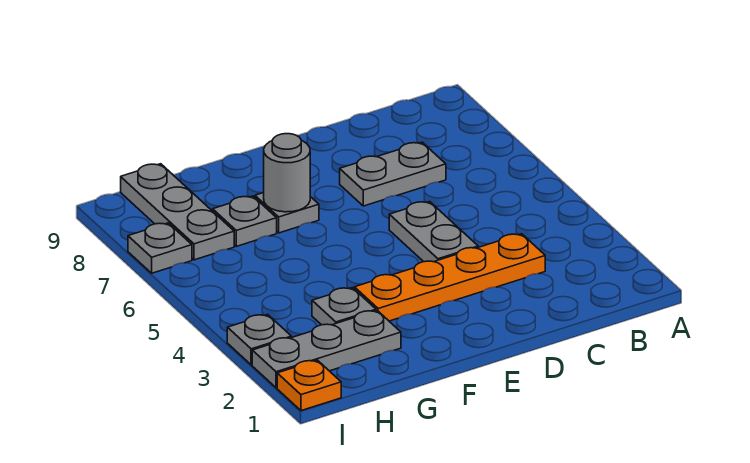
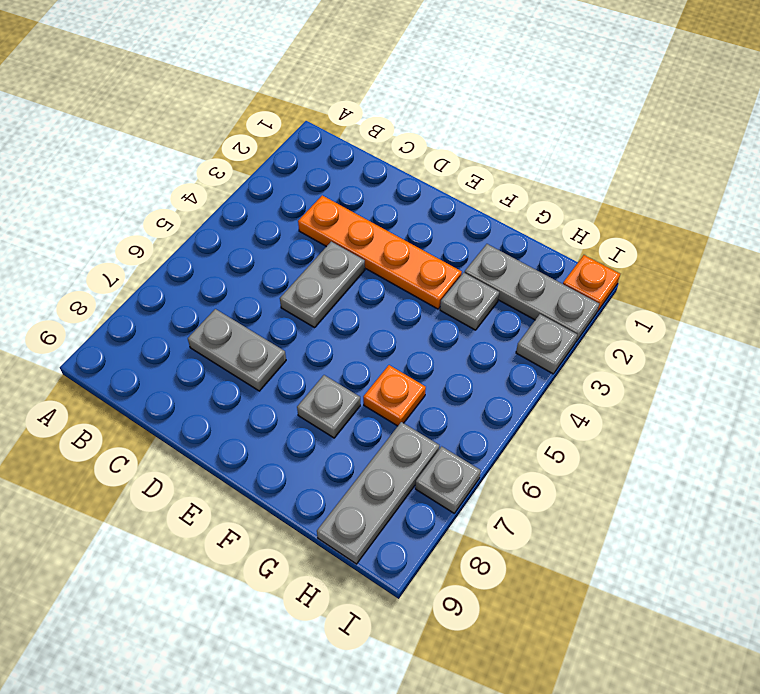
grey round brick F7 level 2 -> none
none -> orange plate G6 level 1
grey plate G7 level 1 -> none

